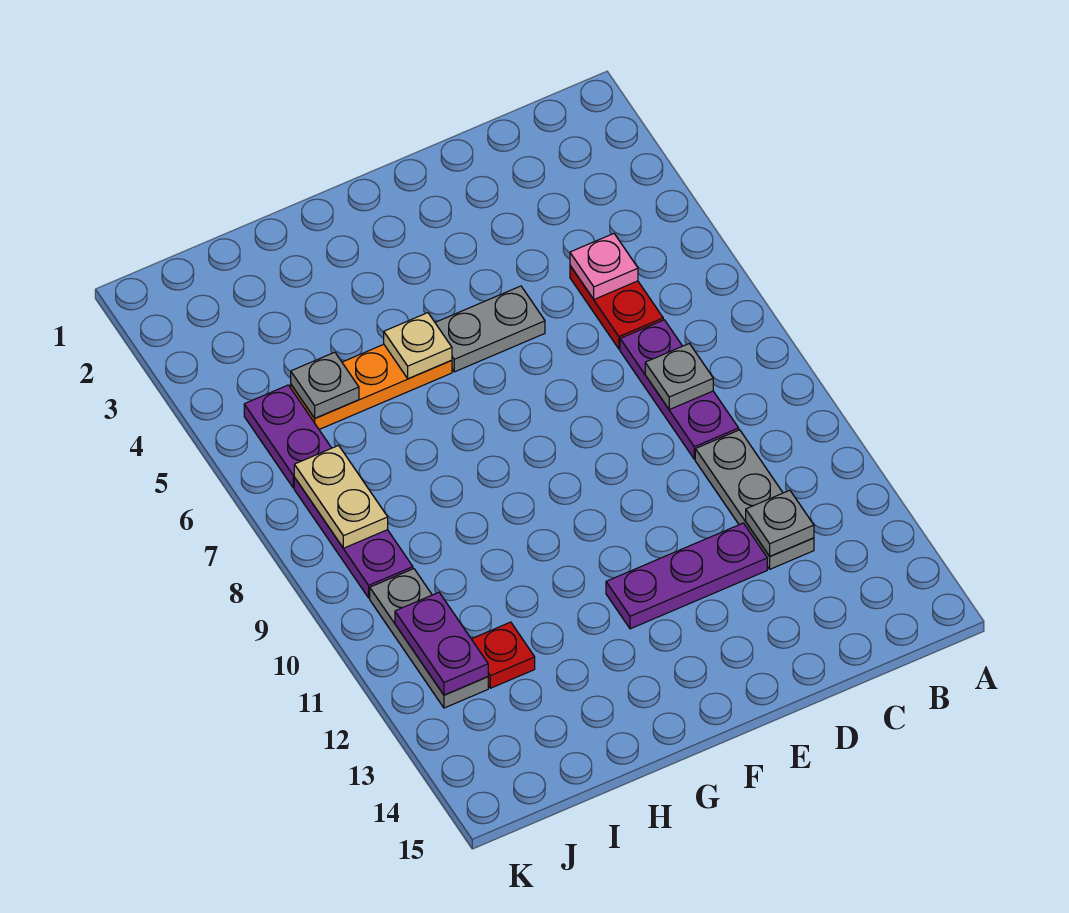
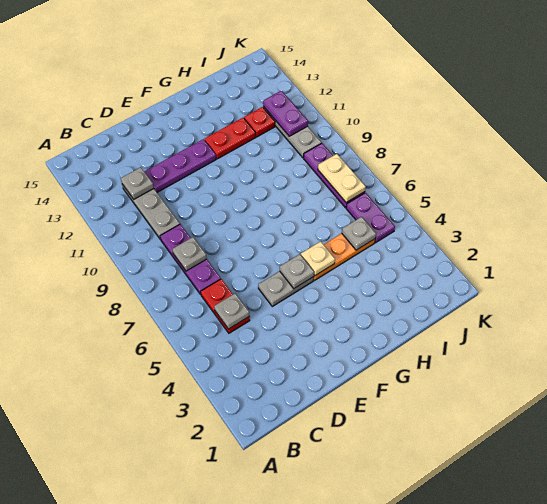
pink plate C5 level 2 -> grey plate C5 level 2
none -> grey plate F5 level 2
none -> red plate G12:H12 level 1

